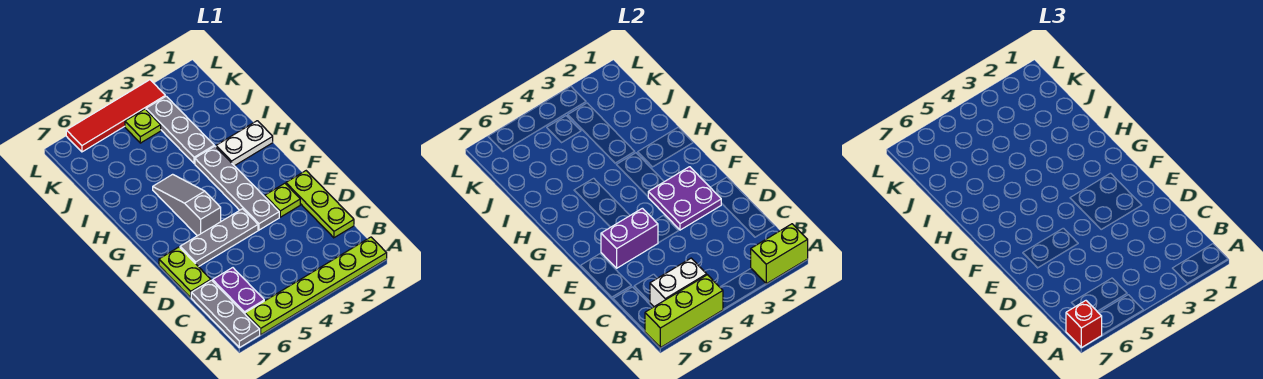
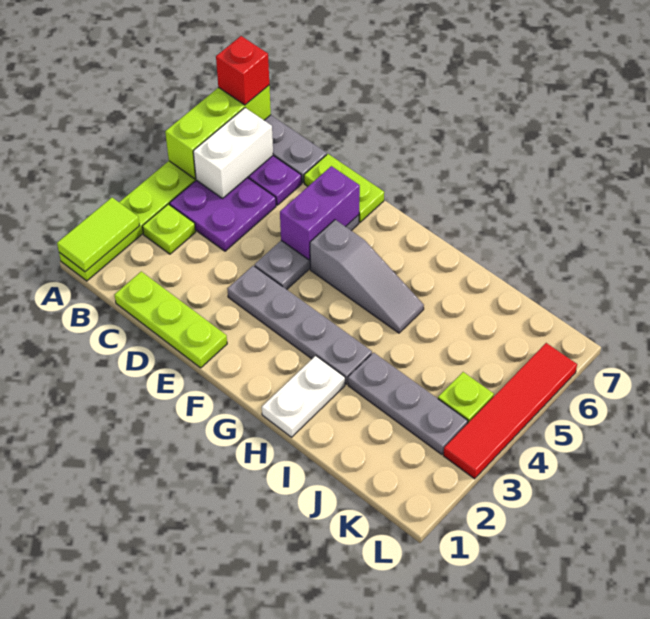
lime brick A1:A2 level 2 -> lime tile A1:A2 level 2
lime plate E2 level 1 -> lime plate B3 level 1
purple plate E2:F3 level 2 -> purple plate B4:C5 level 1

